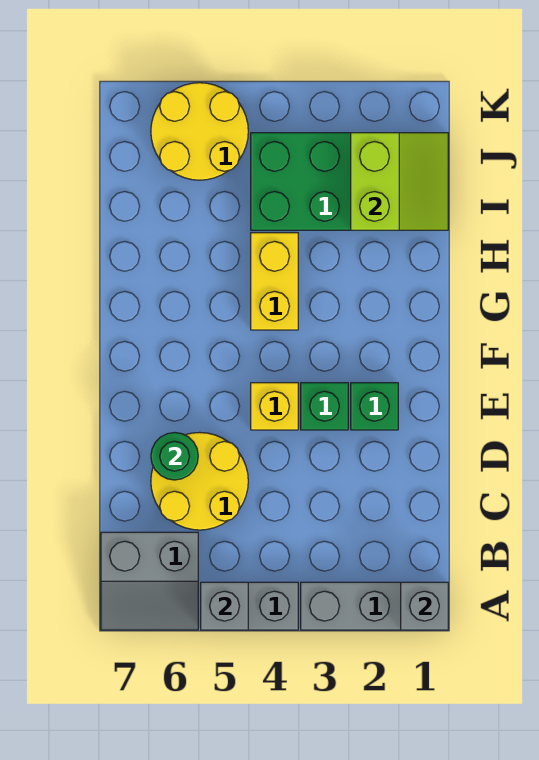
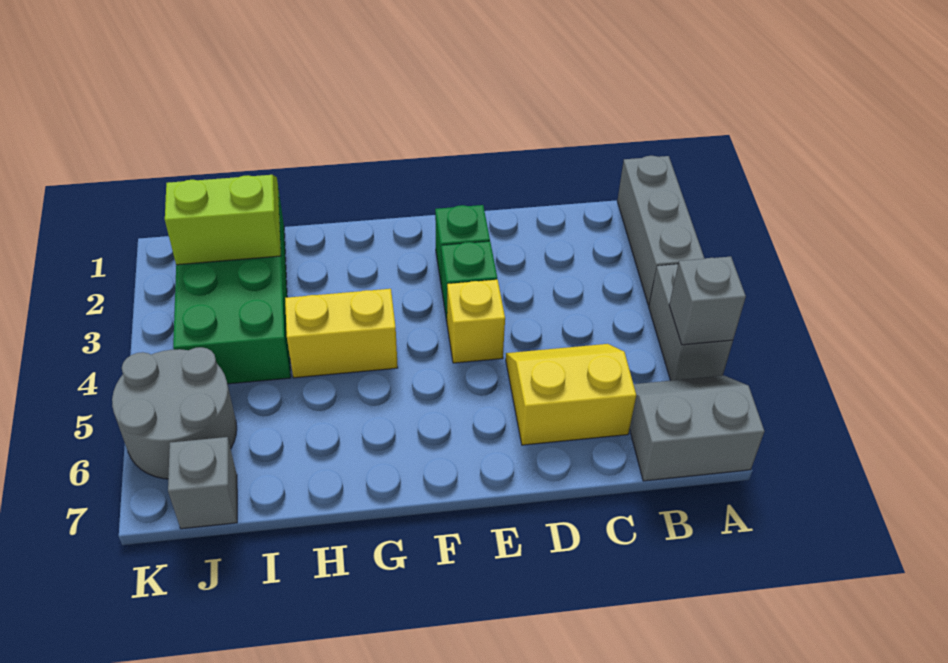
grey brick A1 level 2 -> grey brick J7 level 1
grey slope A6:B7 level 1 top B -> grey slope A6:B7 level 1 top 7
yellow round brick C5:D6 level 1 -> yellow slope C5:D6 level 1 top 6
green round brick D6 level 2 -> none
yellow round brick J5:K6 level 1 -> grey round brick J5:K6 level 1

